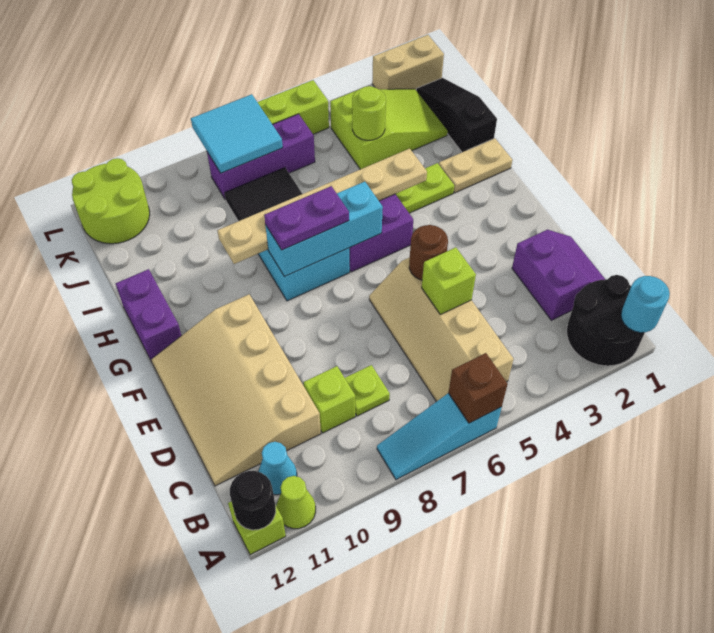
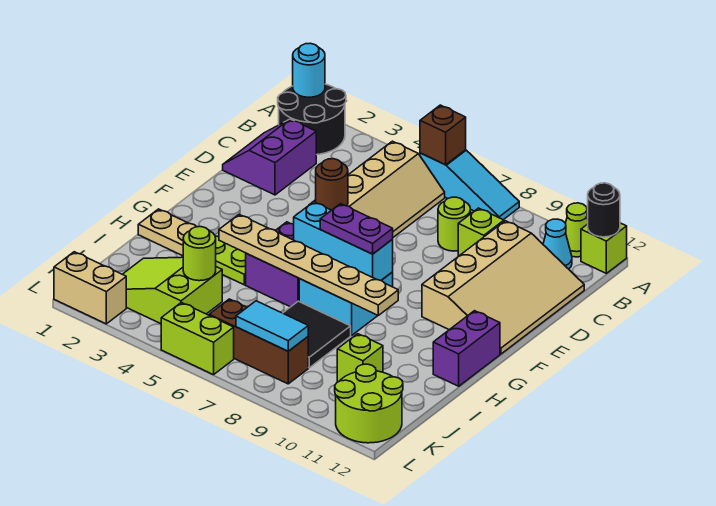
lime plate C8 level 1 -> lime round brick C8 level 1
lime brick D5 level 2 -> lime brick J10 level 1
black slope I1:K1 level 1 top I -> none
purple brick K6:K8 level 1 -> brown brick K6:K8 level 1
cyan tile K7:L8 level 2 -> cyan tile K7:K8 level 2

